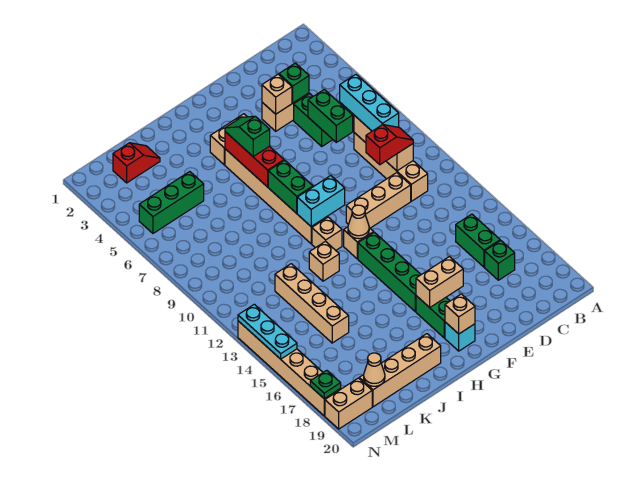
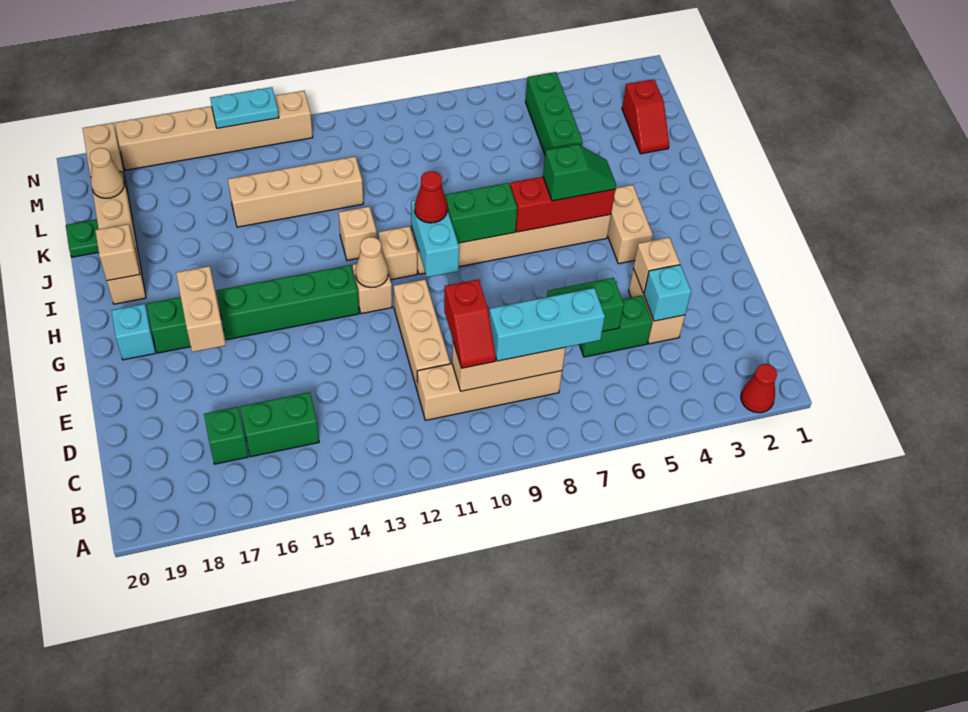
none -> red cone A2 level 1
green brick D4 level 2 -> cyan brick D4 level 2
tan brick G19 level 2 -> tan brick I19 level 2
none -> red cone H10 level 3
cyan plate N13:N15 level 2 -> cyan plate N14:N15 level 2
green plate N18 level 2 -> green plate K20 level 1

